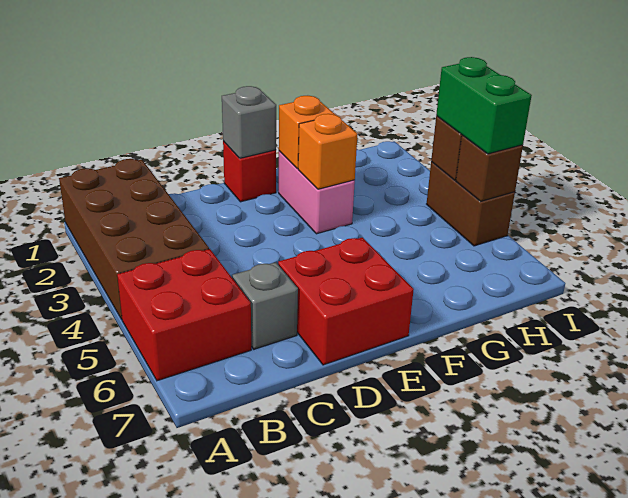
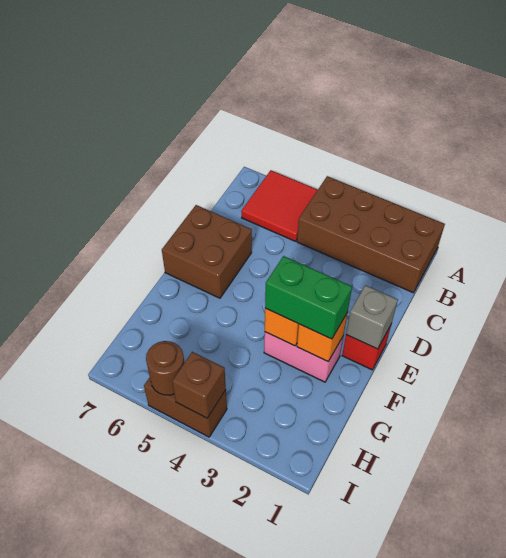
red brick A5:B6 level 1 -> red tile A5:B6 level 1
grey brick C6 level 1 -> none
red brick D6:E7 level 1 -> brown brick D6:E7 level 1
green brick I4:I5 level 3 -> green brick F2:F3 level 3
brown brick I5 level 2 -> brown round brick I5 level 2

